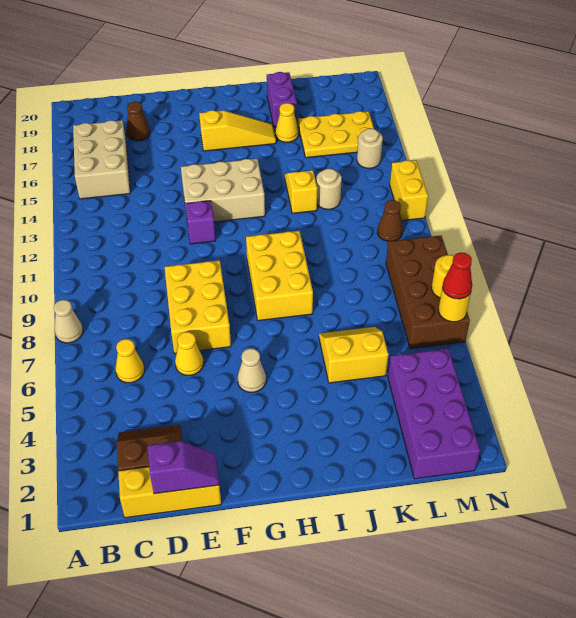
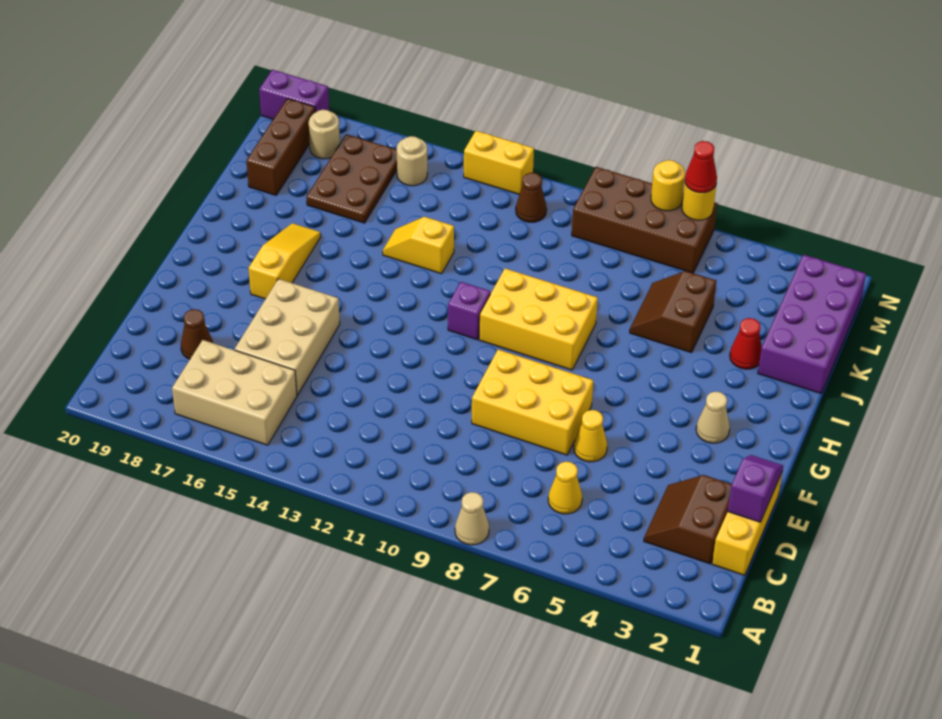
purple brick F12 level 1 -> purple brick H11 level 1
tan brick F13:H14 level 1 -> tan brick D15:F16 level 1
tan cone G5 level 1 -> tan cone G3 level 1
none -> red cone J3 level 1
yellow slope J5:K6 level 1 top 5 -> brown slope J5:K6 level 1 top 5
yellow cone J17 level 1 -> none
purple brick J18:J19 level 1 -> purple brick N19:N20 level 1
tan round brick K13 level 1 -> tan round brick M18 level 1
yellow plate K16:M17 level 1 -> brown plate K16:M17 level 1
none -> brown brick K19:M19 level 1
purple brick L1:M4 level 1 -> purple brick J1:M2 level 1

